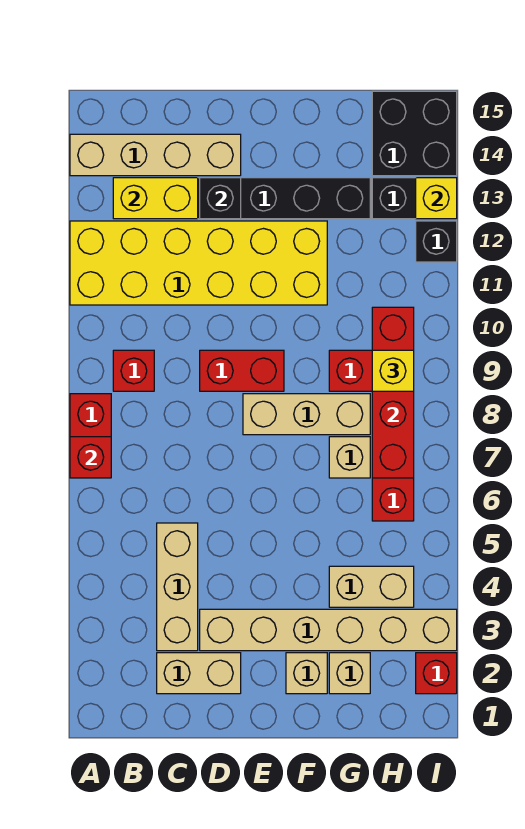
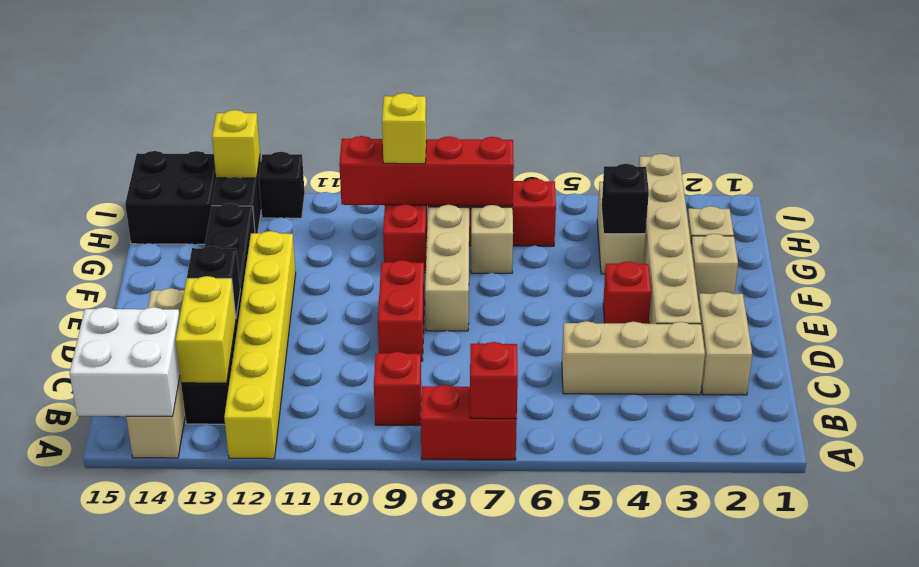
yellow brick A11:F12 level 1 -> yellow brick A12:F12 level 1
none -> white brick A14:B15 level 2
none -> black brick G4 level 2
red brick I2 level 1 -> red brick E4 level 1

